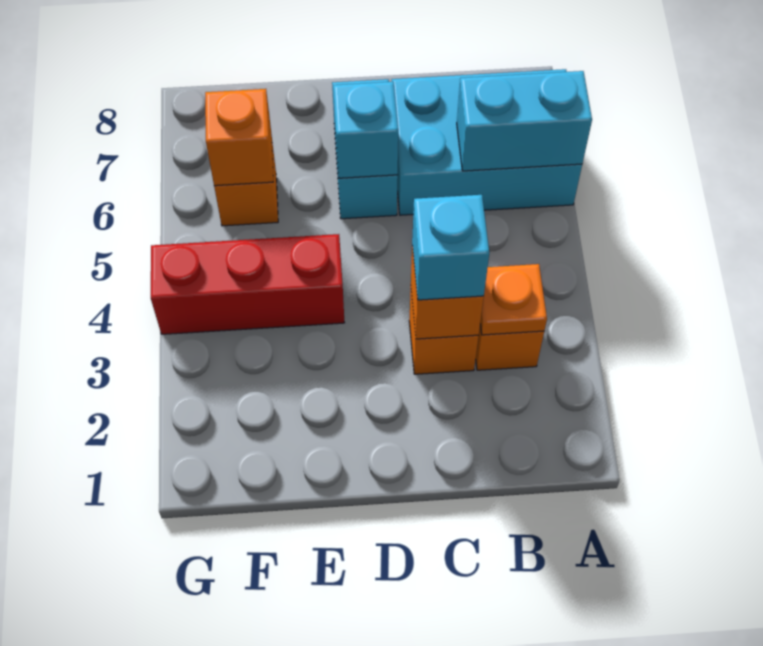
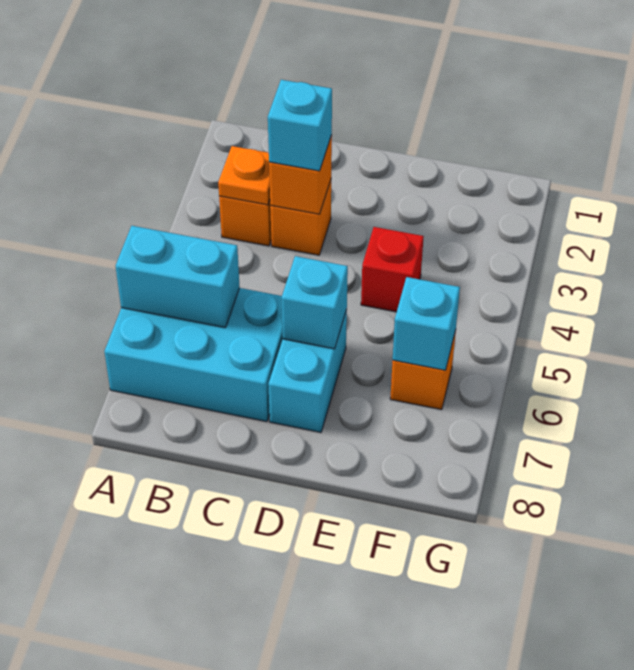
red brick E4:G4 level 1 -> red brick E4 level 1
orange brick F6 level 2 -> cyan brick F6 level 2

